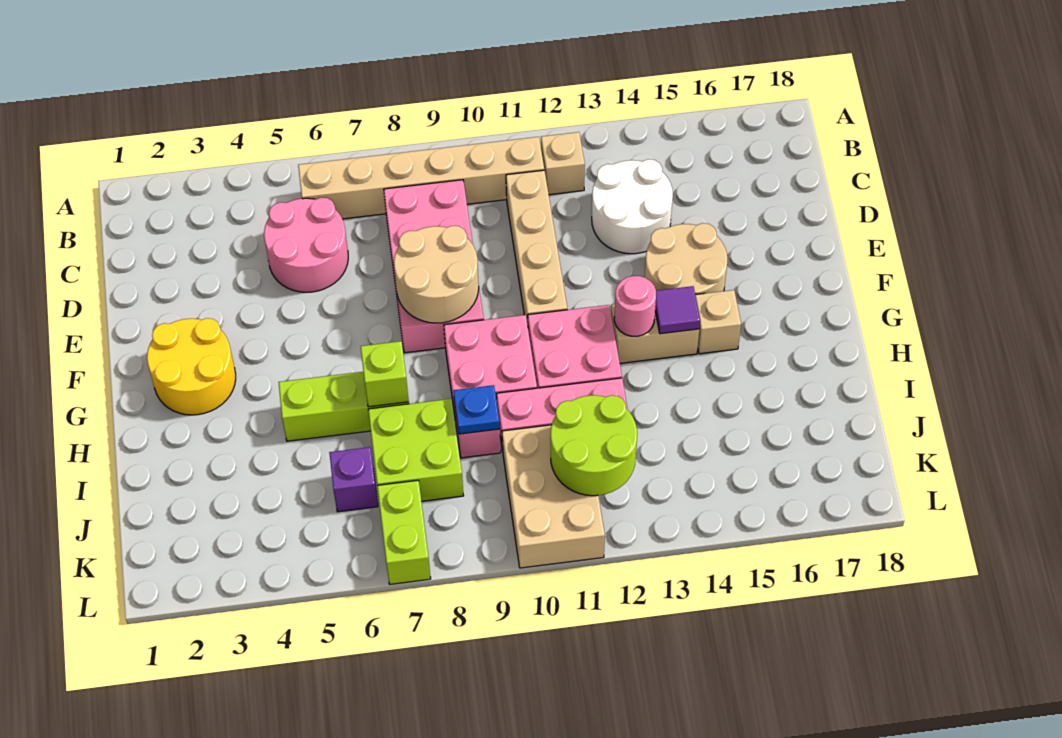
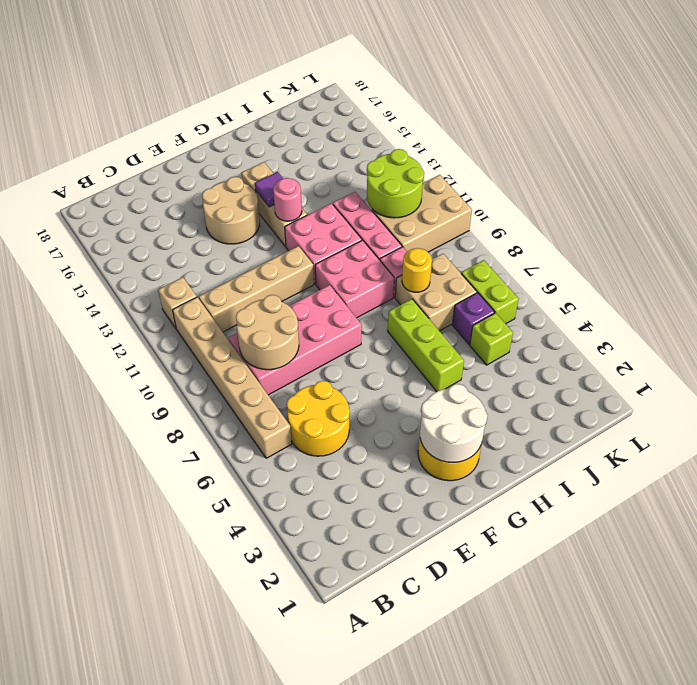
pink round brick C5:D6 level 1 -> yellow round brick C5:D6 level 1
white round brick C13:D14 level 1 -> white round brick F2:G3 level 2
tan round brick E8:F9 level 2 -> tan round brick C8:D9 level 2
lime brick H7 level 2 -> lime brick J5 level 1
lime brick I7:J8 level 1 -> tan brick I7:J8 level 1
none -> yellow round brick I8 level 2
blue plate I9 level 2 -> none
lime brick K7:L7 level 1 -> lime brick K6:K7 level 1

